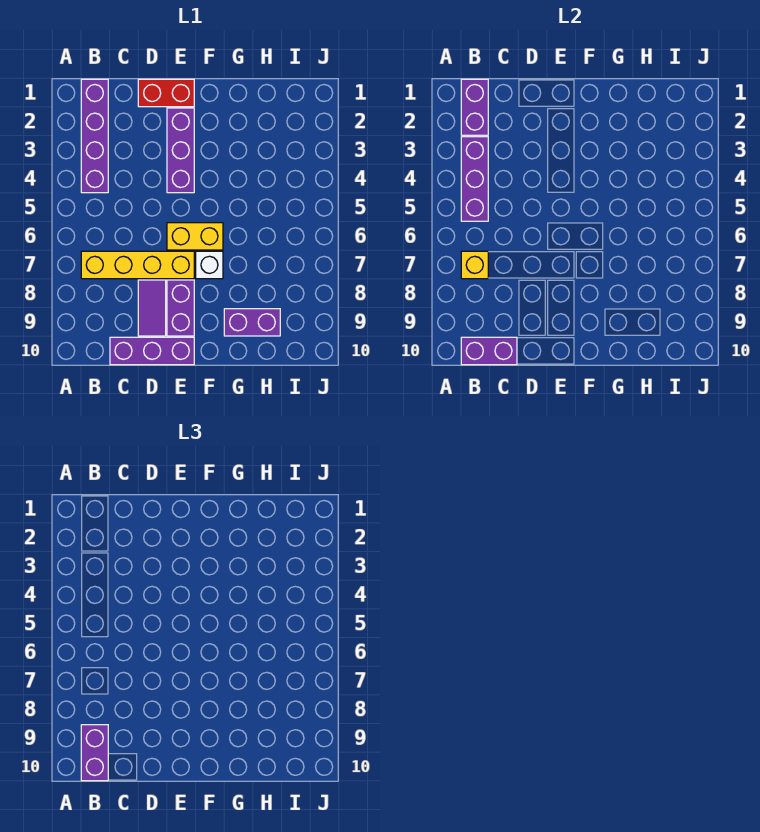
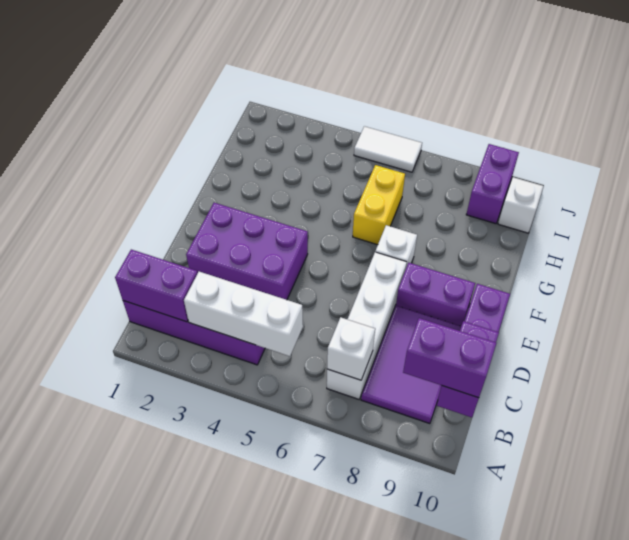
purple brick B3:B5 level 2 -> white brick B3:B5 level 2
yellow brick B7:E7 level 1 -> white brick B7:E7 level 1
yellow brick B7 level 2 -> white brick B7 level 2
red brick D1:E1 level 1 -> none
purple tile D8:D9 level 1 -> purple tile B8:D9 level 1
purple brick E2:E4 level 1 -> purple brick D2:E4 level 1
yellow brick E6:F6 level 1 -> yellow brick G6:H6 level 1
purple brick G9:H9 level 1 -> purple brick I9:J9 level 1
none -> white brick I10 level 1
none -> white tile J5:J6 level 1

